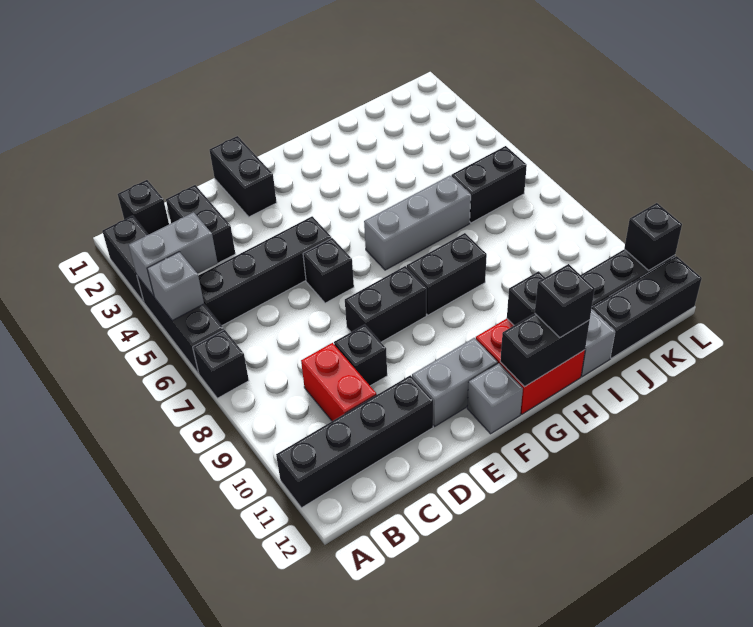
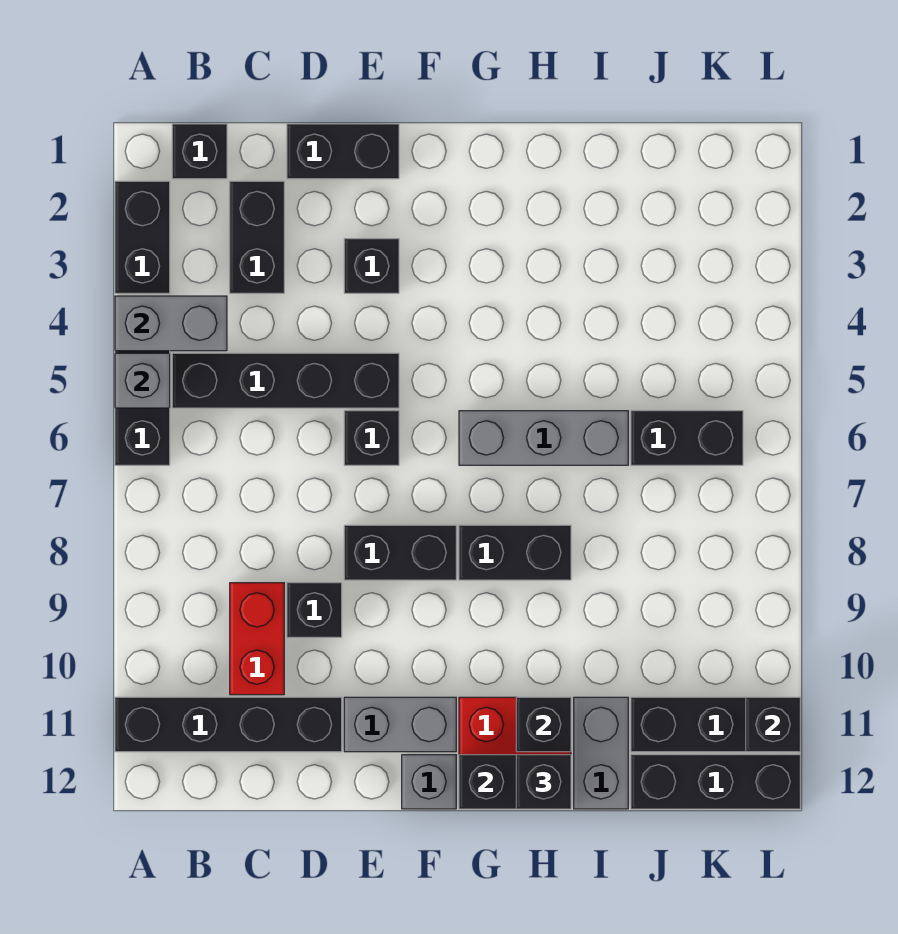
black brick A7 level 1 -> black brick E3 level 1
black brick E1:E2 level 1 -> black brick D1:E1 level 1

